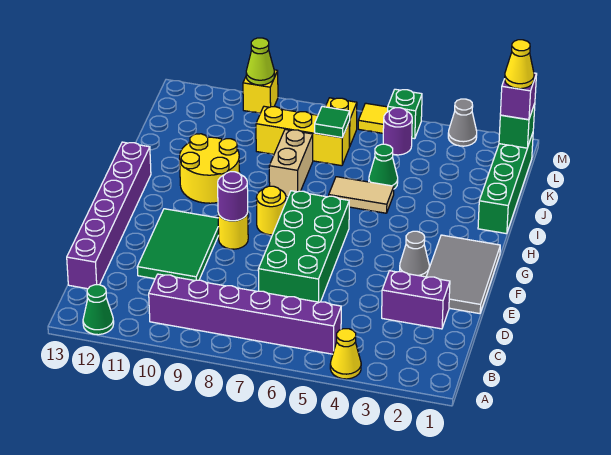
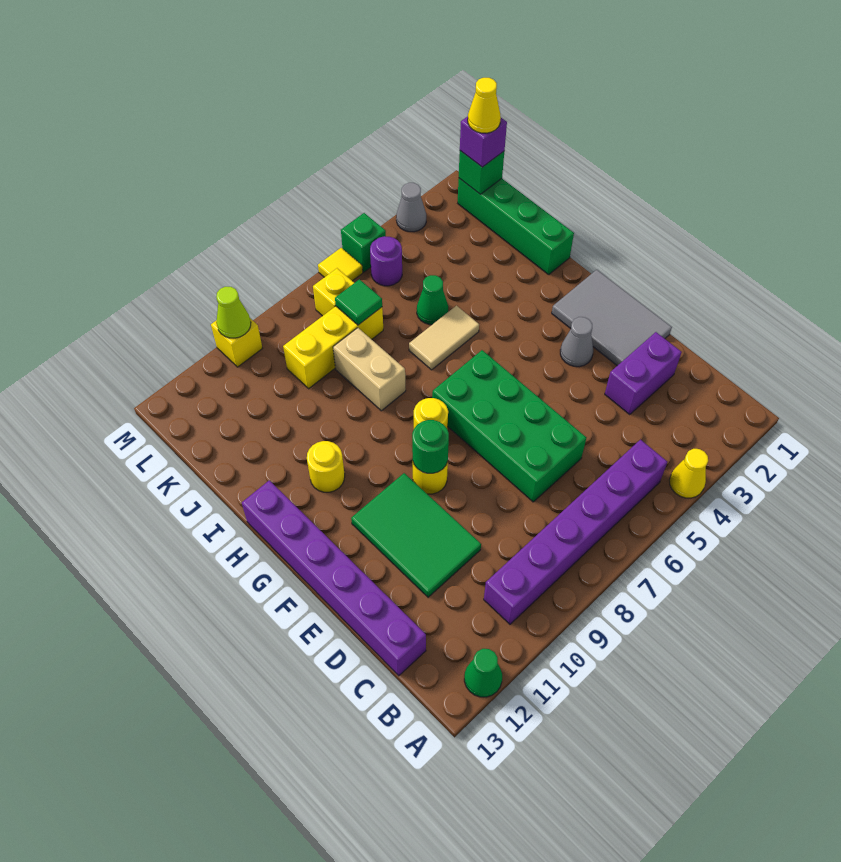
purple round brick F9 level 2 -> green round brick F9 level 2
yellow round brick H10:I11 level 1 -> yellow round brick H11 level 1

